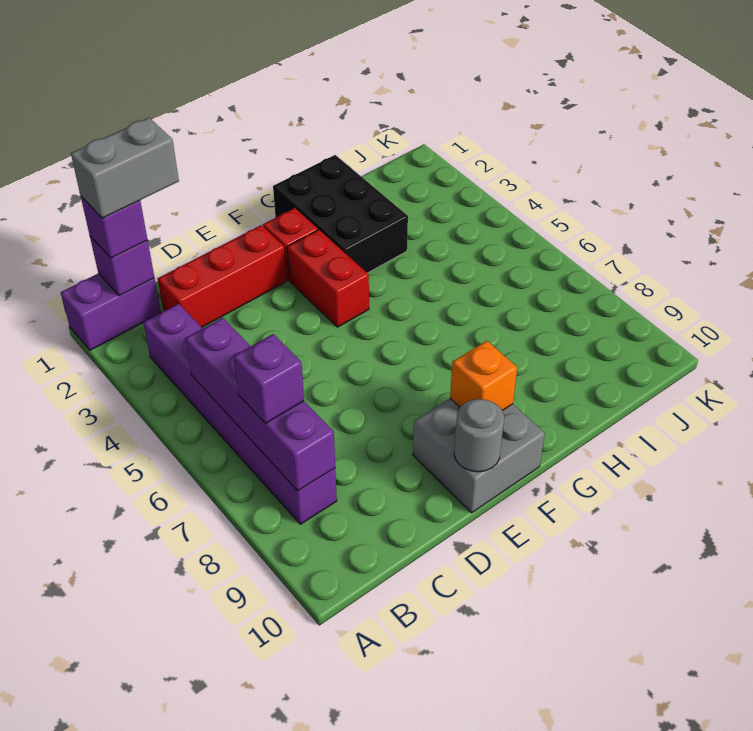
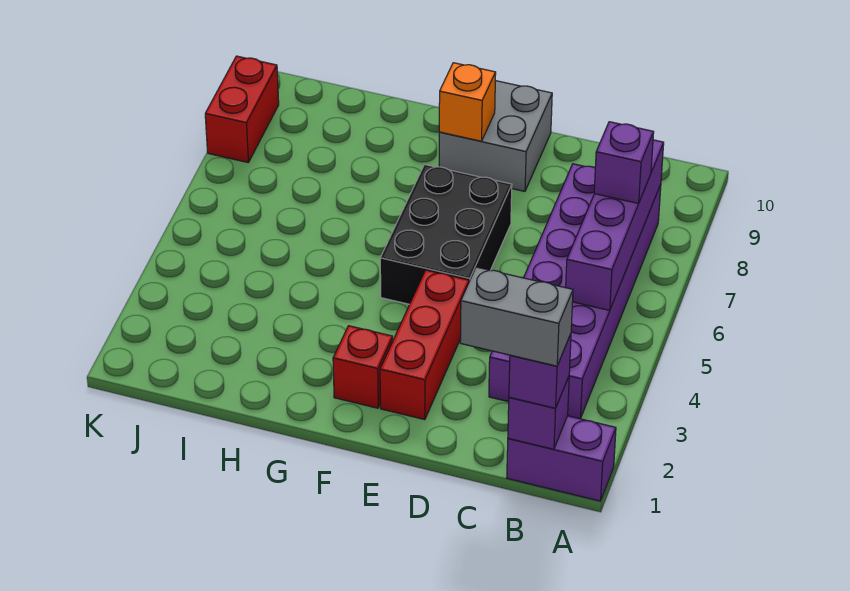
purple brick B3:B8 level 1 -> purple brick B3:C8 level 1
red brick C2:E2 level 1 -> red brick E2:E4 level 1
grey round brick E10 level 2 -> none
red brick F3:F4 level 1 -> red brick K8:K9 level 1
black brick G1:H3 level 1 -> black brick E5:F7 level 1

